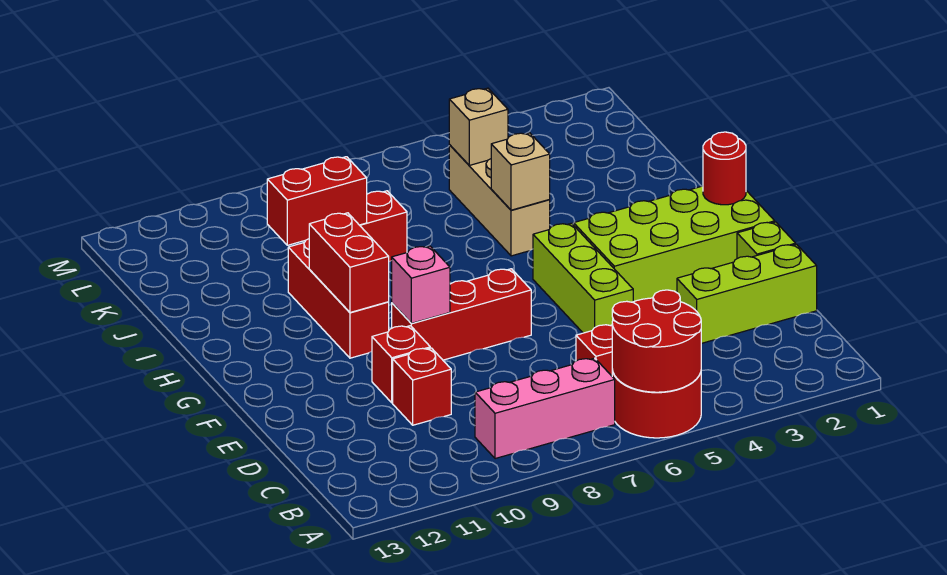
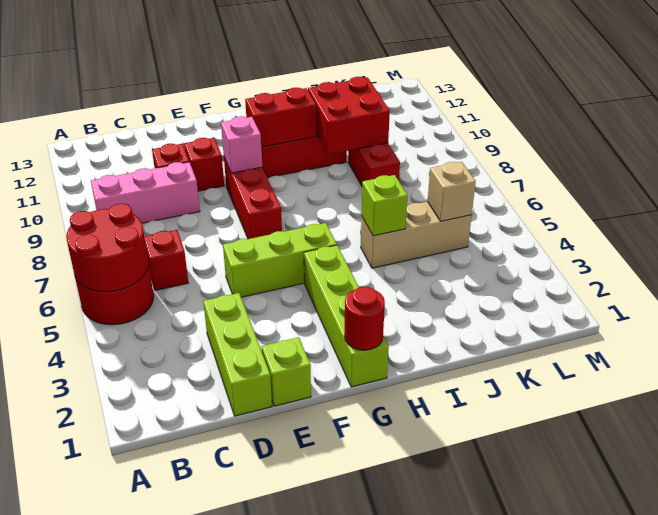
pink brick B7:B9 level 1 -> pink brick B9:D9 level 1
lime brick F1:G4 level 1 -> lime brick G1:G4 level 1
tan brick I5 level 2 -> lime brick I5 level 2
red brick J9:J10 level 2 -> red brick I9:J10 level 2

